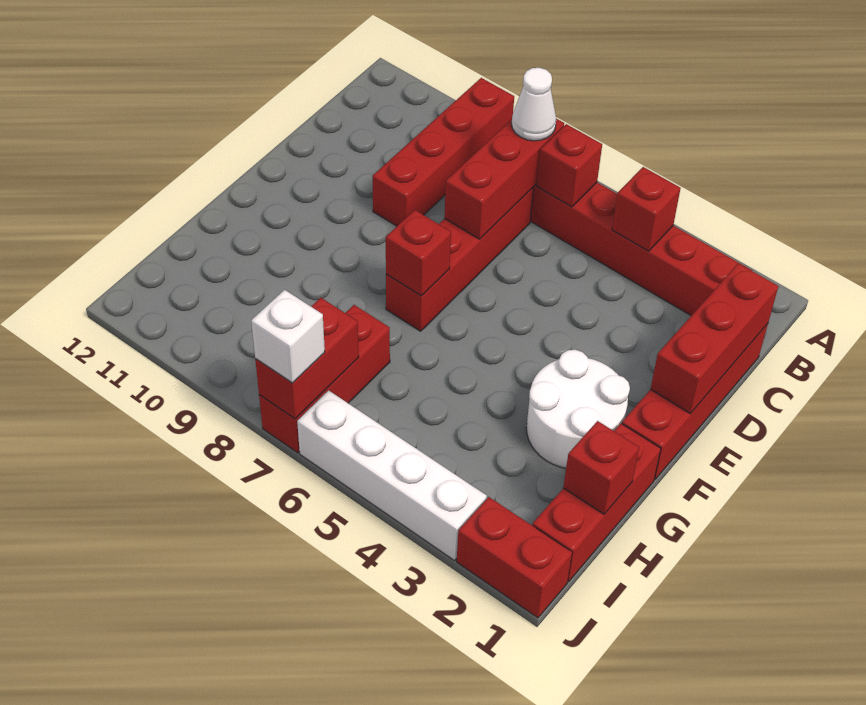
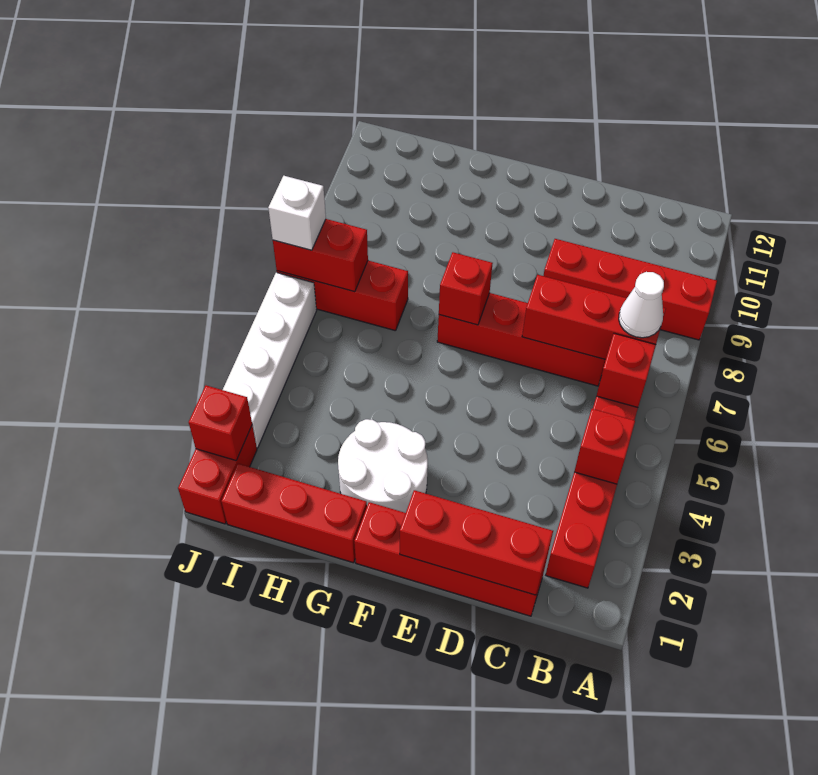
red brick H1 level 2 -> red brick J2 level 2

